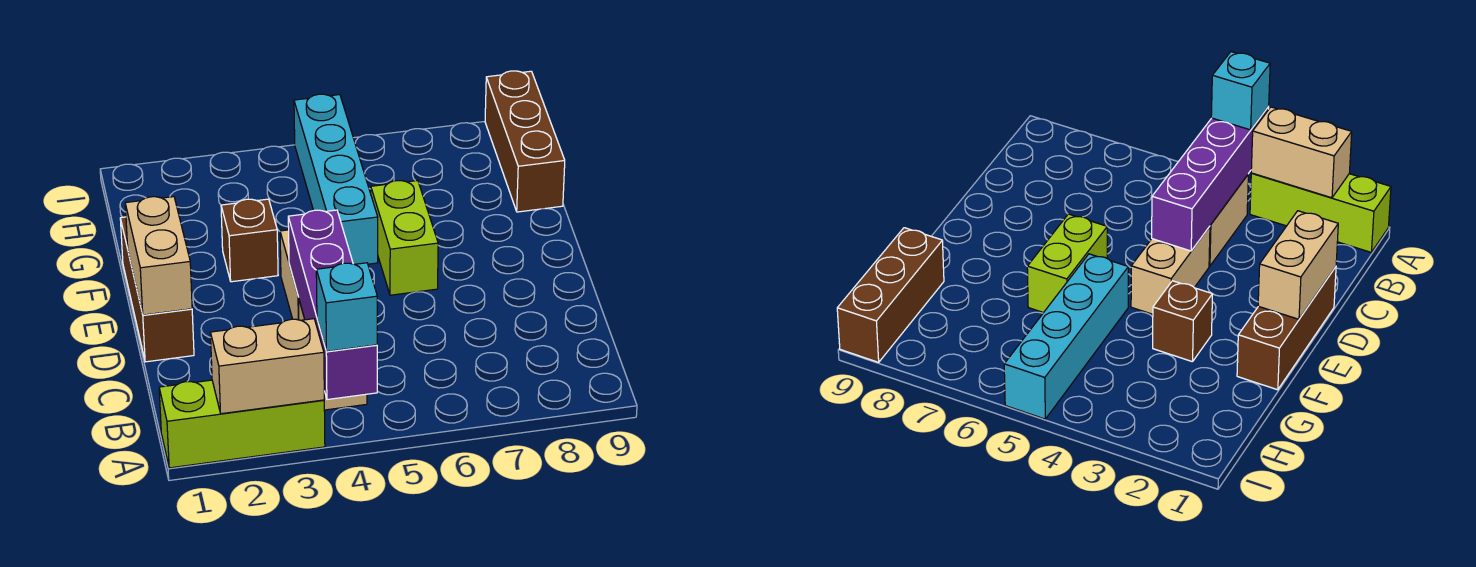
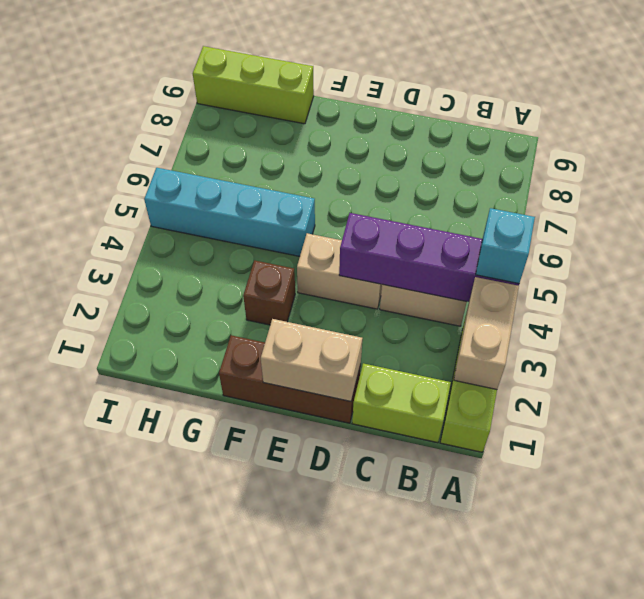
lime brick E6:F6 level 1 -> lime brick B1:C1 level 1
brown brick G9:I9 level 1 -> lime brick G9:I9 level 1

